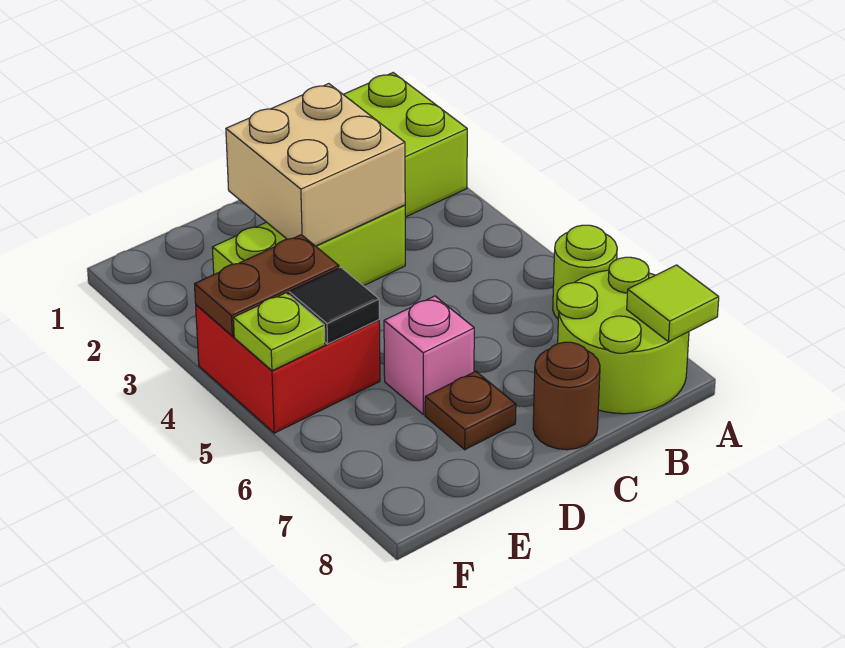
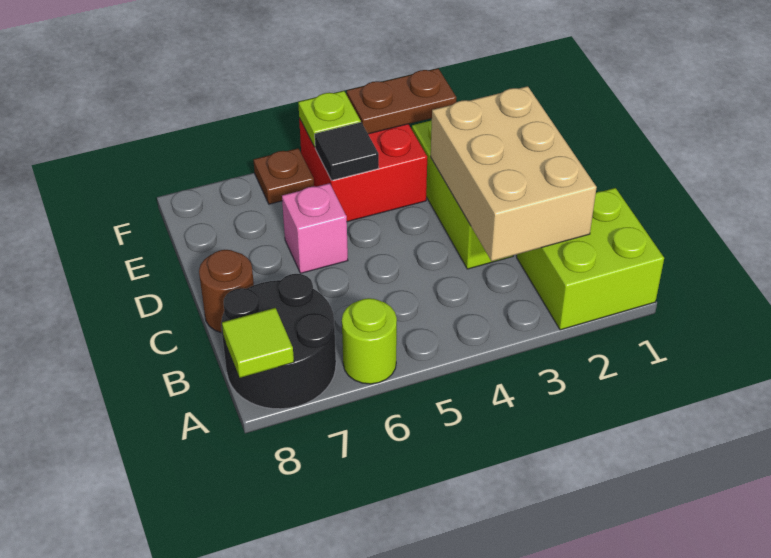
lime round brick A7:B8 level 1 -> black round brick A7:B8 level 1
tan brick C2:D3 level 2 -> tan brick B2:D3 level 2
brown plate D7 level 1 -> brown plate F6 level 1
brown plate E4:F4 level 2 -> brown plate F3:F4 level 2

